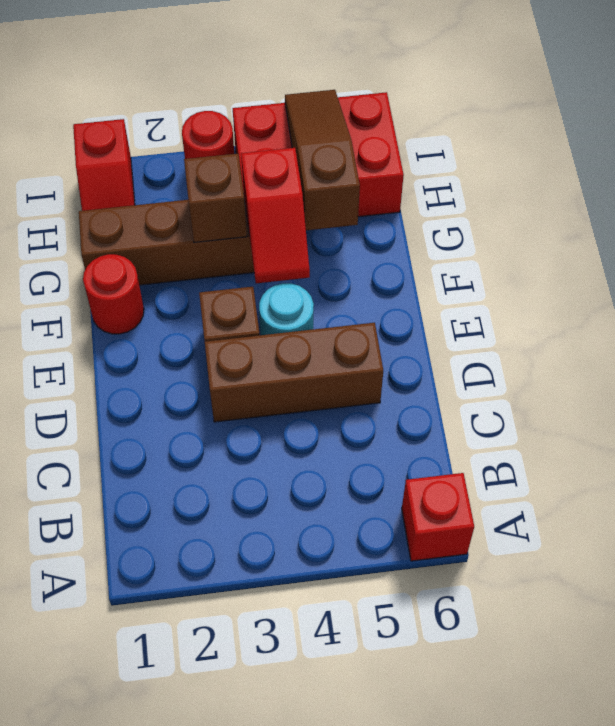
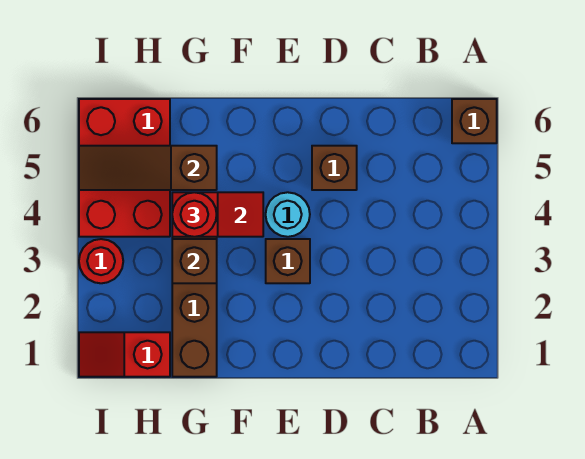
red brick A6 level 1 -> brown brick A6 level 1
brown brick D3:D5 level 1 -> brown brick D5 level 1
red round brick F1 level 1 -> red round brick G4 level 3
red slope H1:I1 level 1 top I -> red slope H1:I1 level 1 top H

